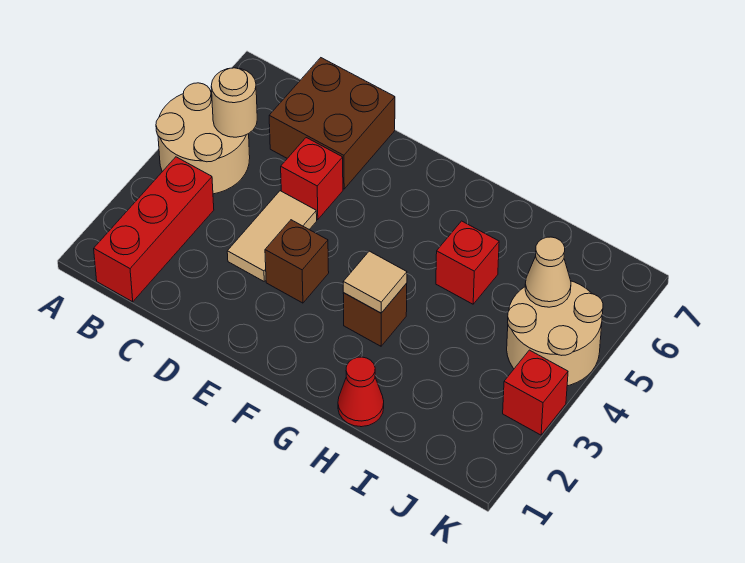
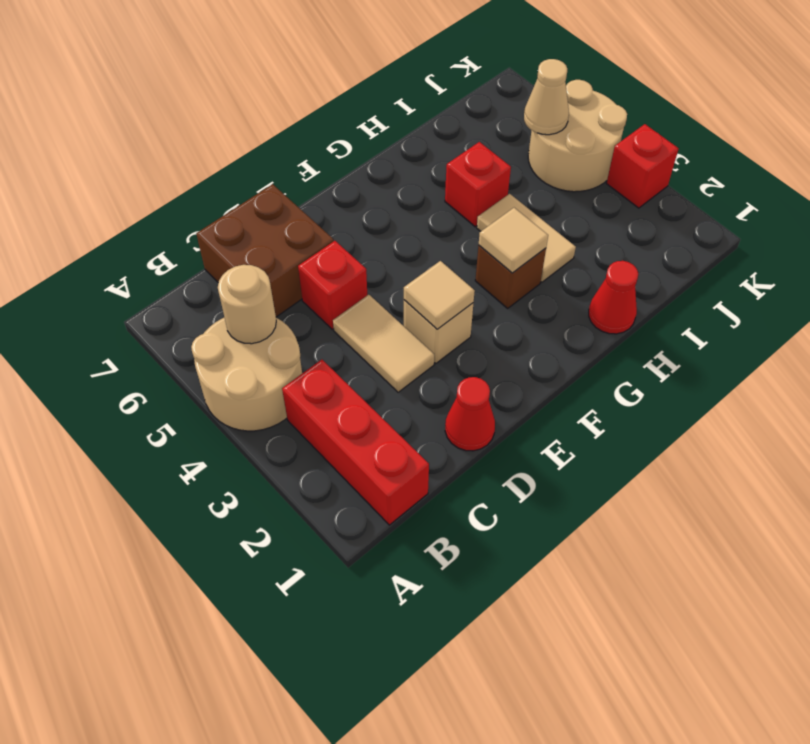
none -> red cone D1 level 1
brown brick E3 level 1 -> tan brick E3 level 1
none -> tan tile E3 level 2
none -> tan tile H3:H4 level 1

